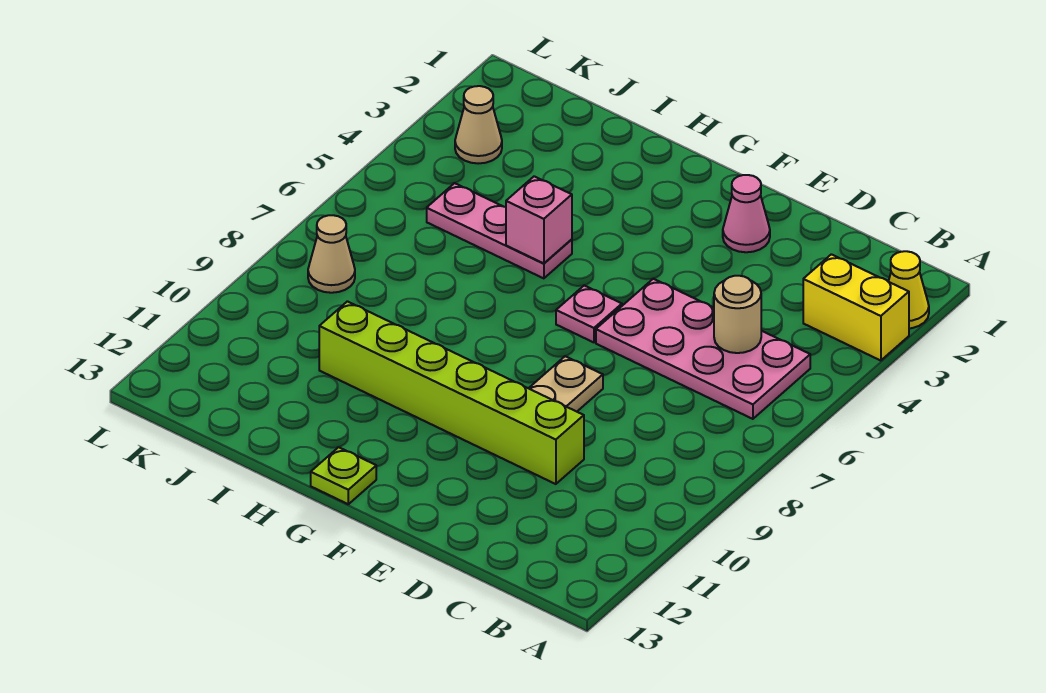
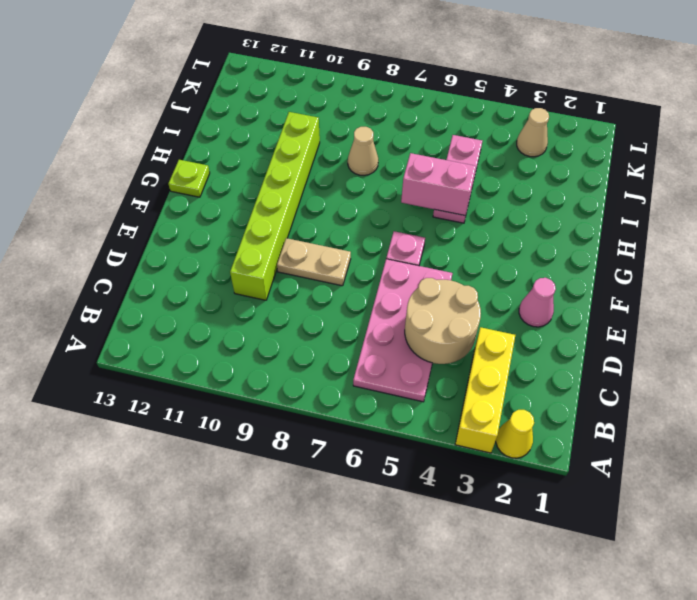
yellow brick A3:B3 level 1 -> yellow brick A3:C3 level 1
tan round brick C5 level 2 -> tan round brick C4:D5 level 2
pink brick H5 level 2 -> pink brick H5:H6 level 2
tan cone K8 level 1 -> tan cone I8 level 1

